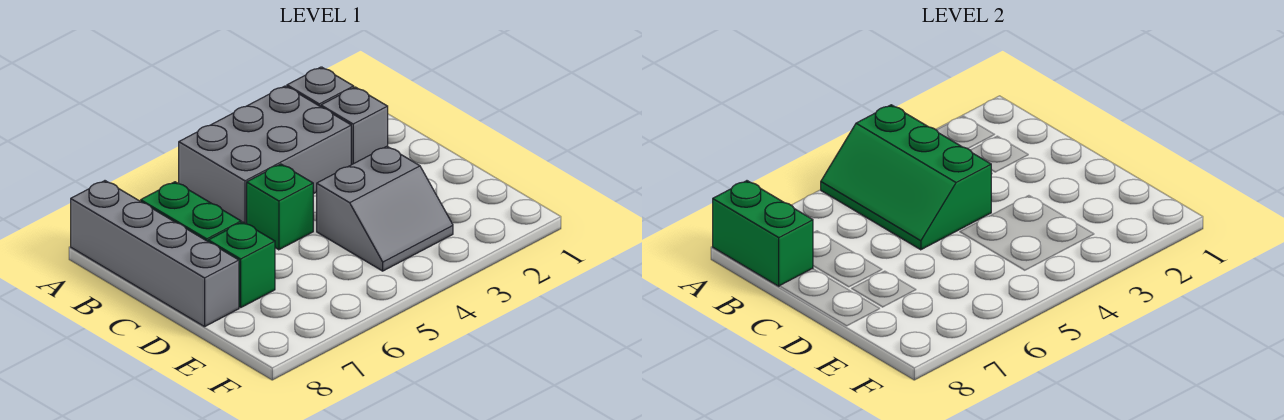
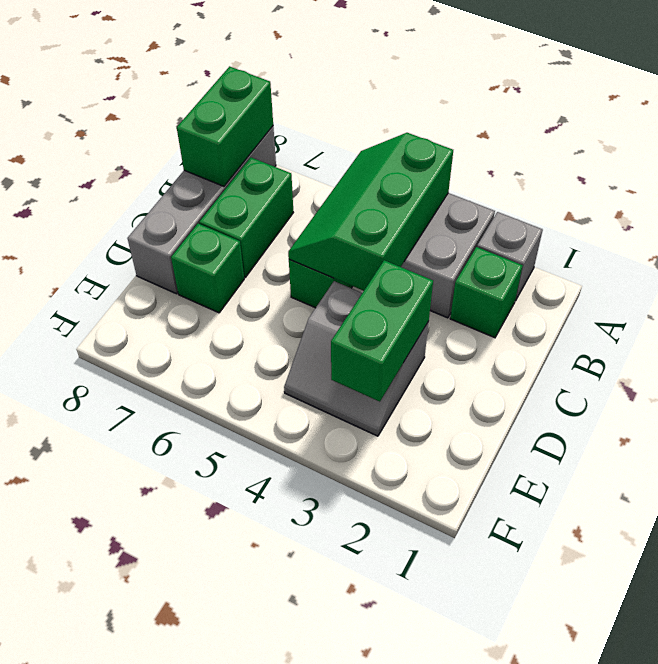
grey brick B2 level 1 -> green brick B2 level 1
none -> green brick D3:E3 level 2

